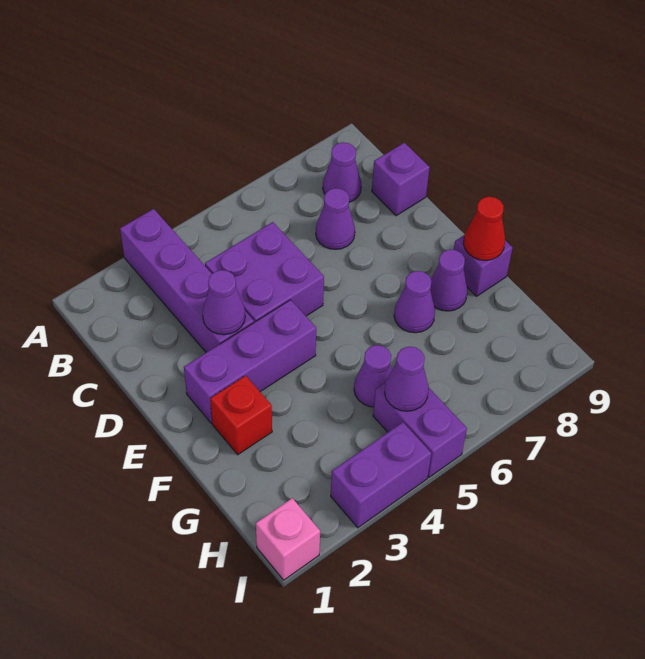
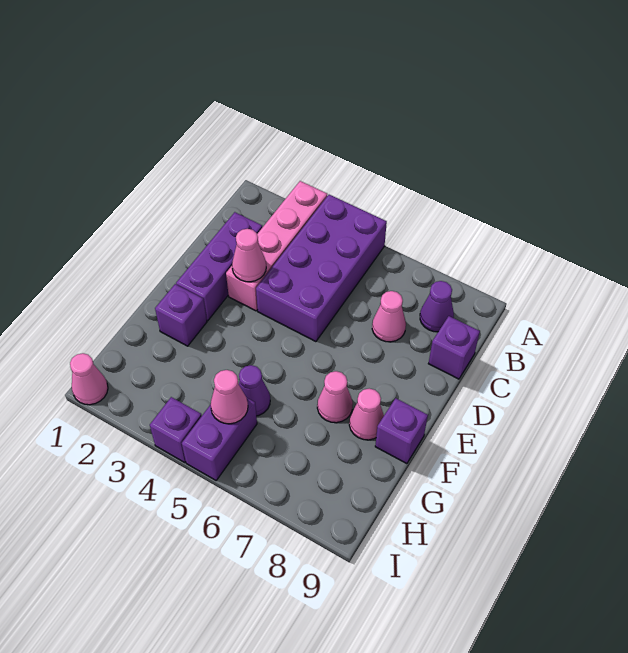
purple brick A3:D3 level 1 -> pink brick A3:D3 level 1
purple brick C4:D5 level 1 -> purple brick A4:D5 level 1
purple cone C7 level 1 -> pink cone C7 level 1
purple cone D3 level 2 -> pink cone D3 level 2
purple brick E2:E4 level 1 -> purple brick C2:E2 level 1
red brick F2 level 1 -> purple brick F2 level 1
purple cone F7 level 1 -> pink cone F7 level 1
purple cone F8 level 1 -> pink cone F8 level 1
red cone F9 level 2 -> none
purple cone H5 level 2 -> pink cone H5 level 2
pink brick I1 level 1 -> pink cone I1 level 1
purple brick I3:I4 level 1 -> purple brick I4 level 1

